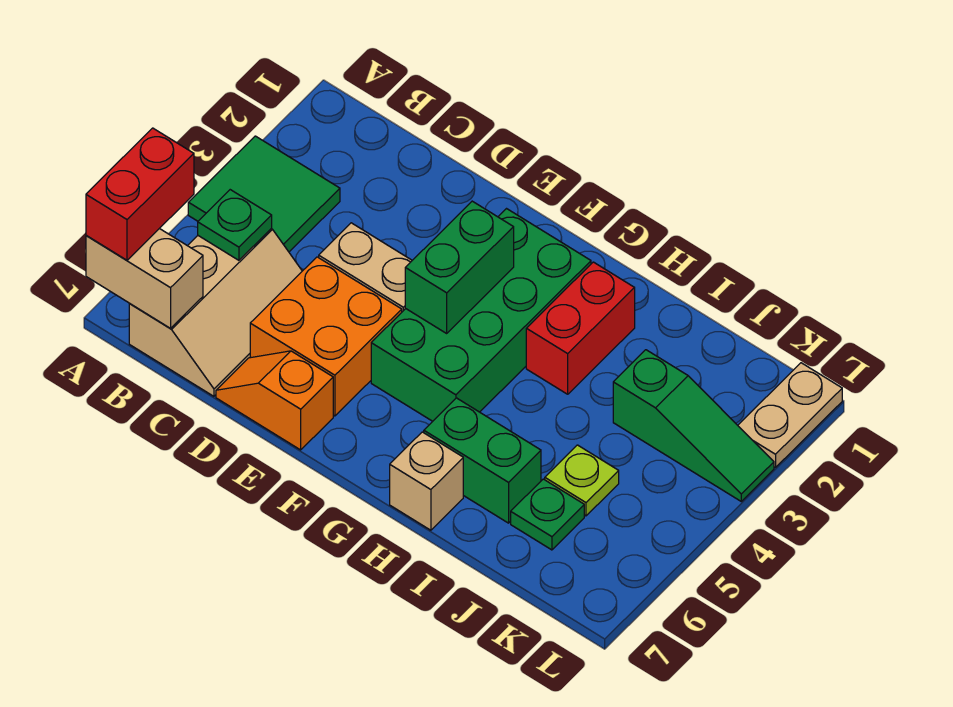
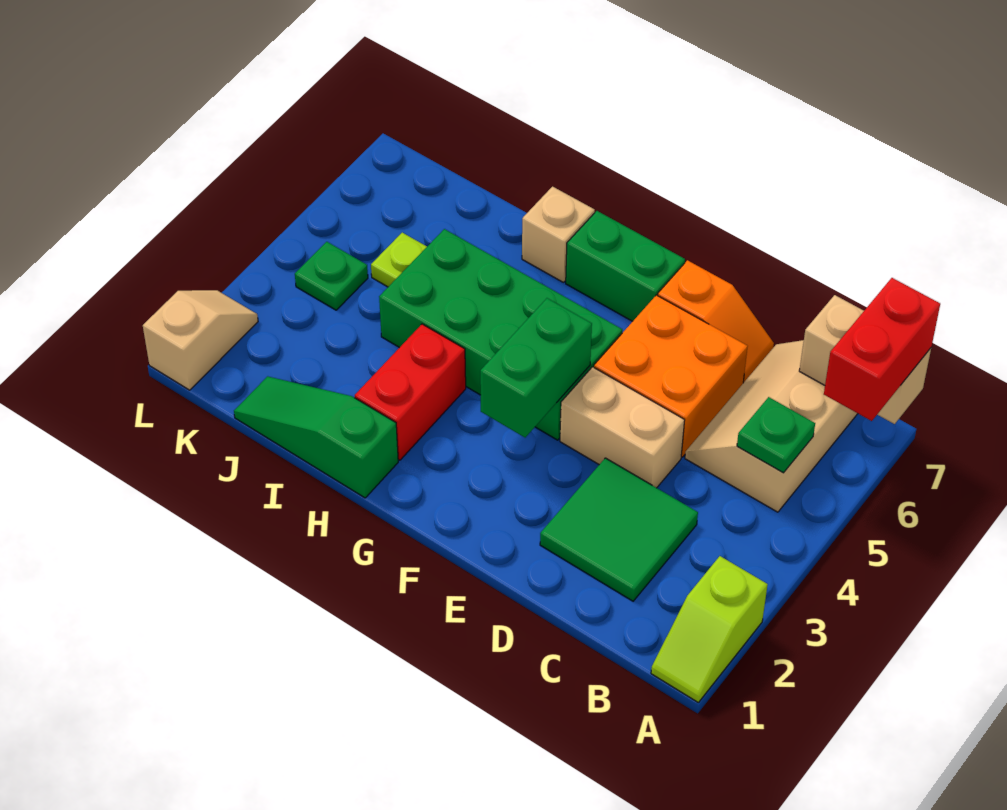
none -> lime slope A1:A2 level 1 top 2
green tile A3:B4 level 1 -> green tile C2:D3 level 1
green brick F2:G5 level 1 -> green brick F4:I5 level 1
green brick H6:I6 level 1 -> green brick F7:G7 level 1
green slope J3:L3 level 1 top J -> green slope H1:J1 level 1 top H
green plate J6 level 1 -> green plate K4 level 1
tan plate L1:L2 level 1 -> tan slope L1:L2 level 1 top 1

